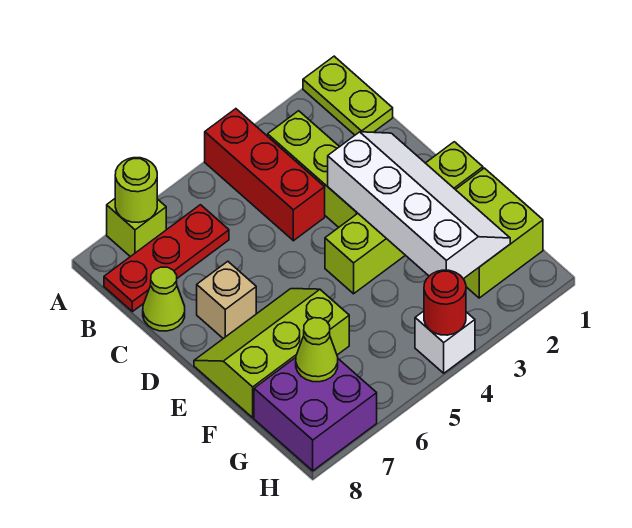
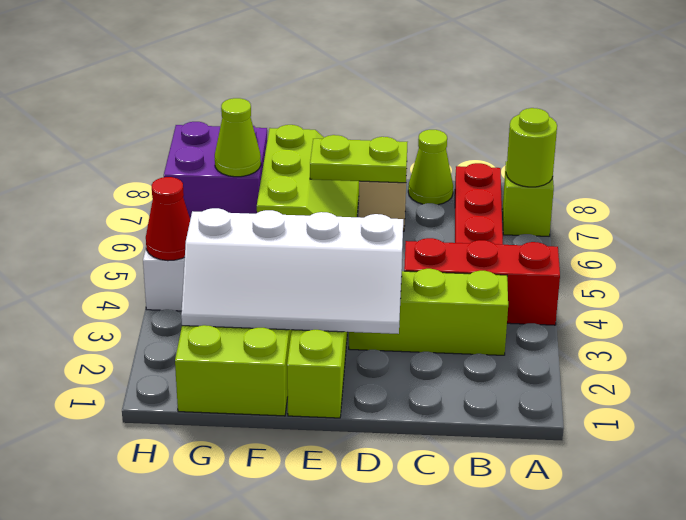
lime plate A1:B1 level 1 -> lime plate D7:E7 level 2
red round brick H4 level 2 -> red cone H4 level 2

